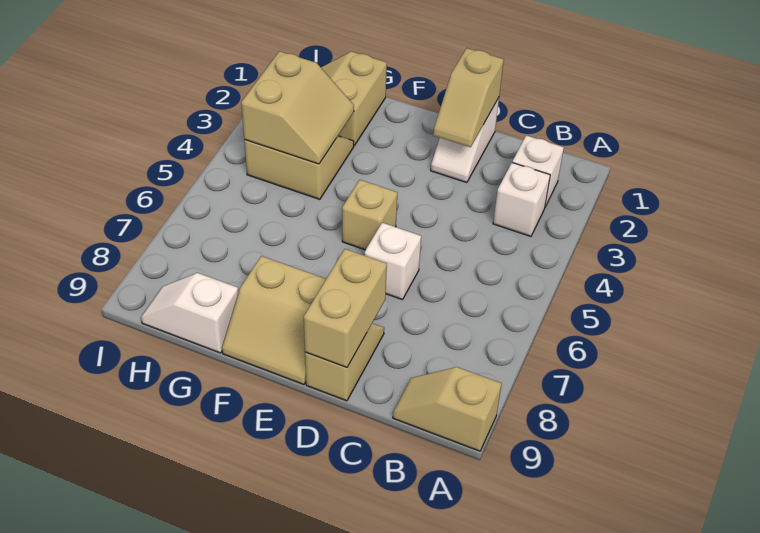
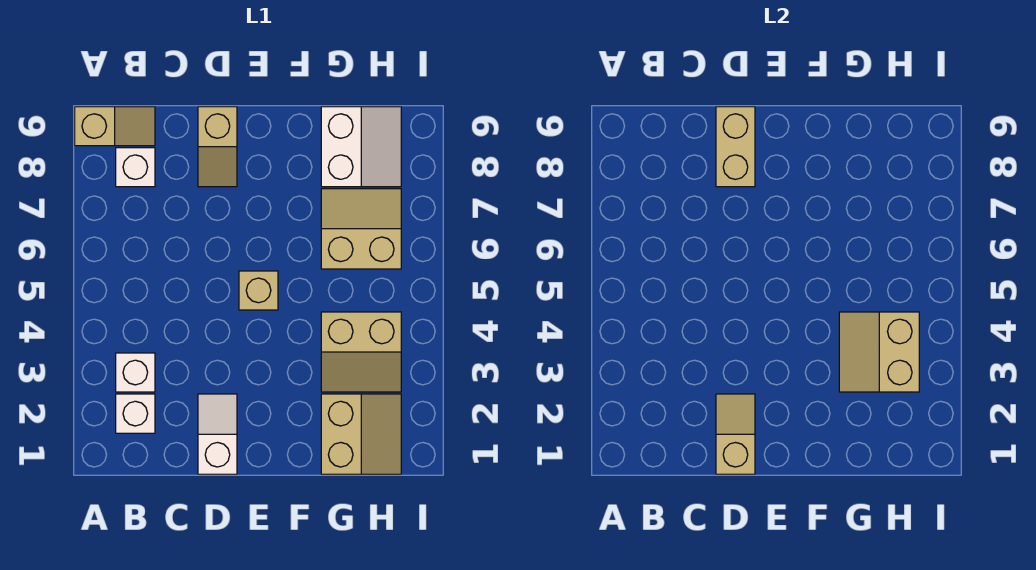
white brick D6 level 1 -> white brick B8 level 1
tan slope E8:F9 level 1 top 8 -> tan slope G6:H7 level 1 top 6
white slope G9:H9 level 1 top G -> white slope G8:H9 level 1 top G

